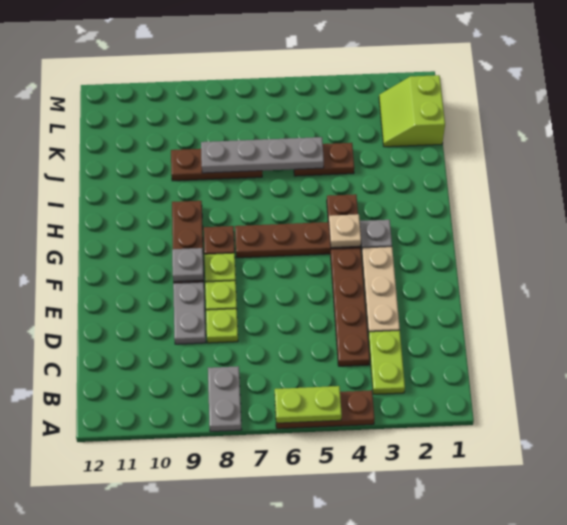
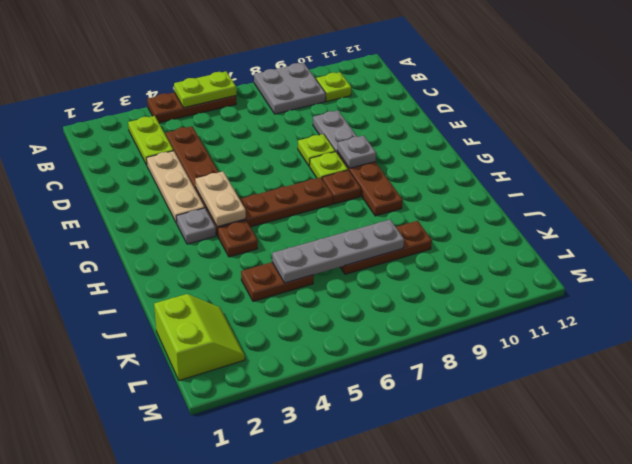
grey plate A8:B8 level 1 -> grey plate A8:B9 level 1
lime plate D8 level 1 -> lime plate B10 level 1
tan plate G4 level 2 -> tan plate F4:G4 level 2

